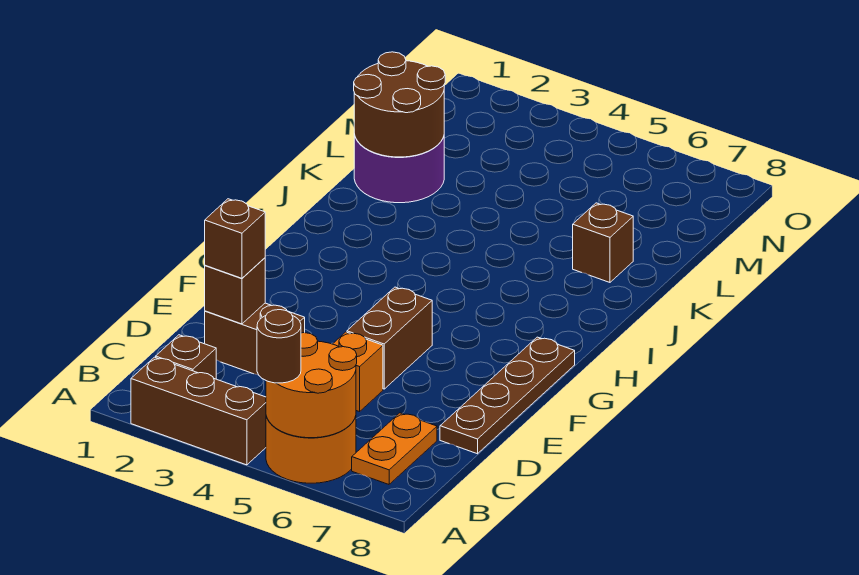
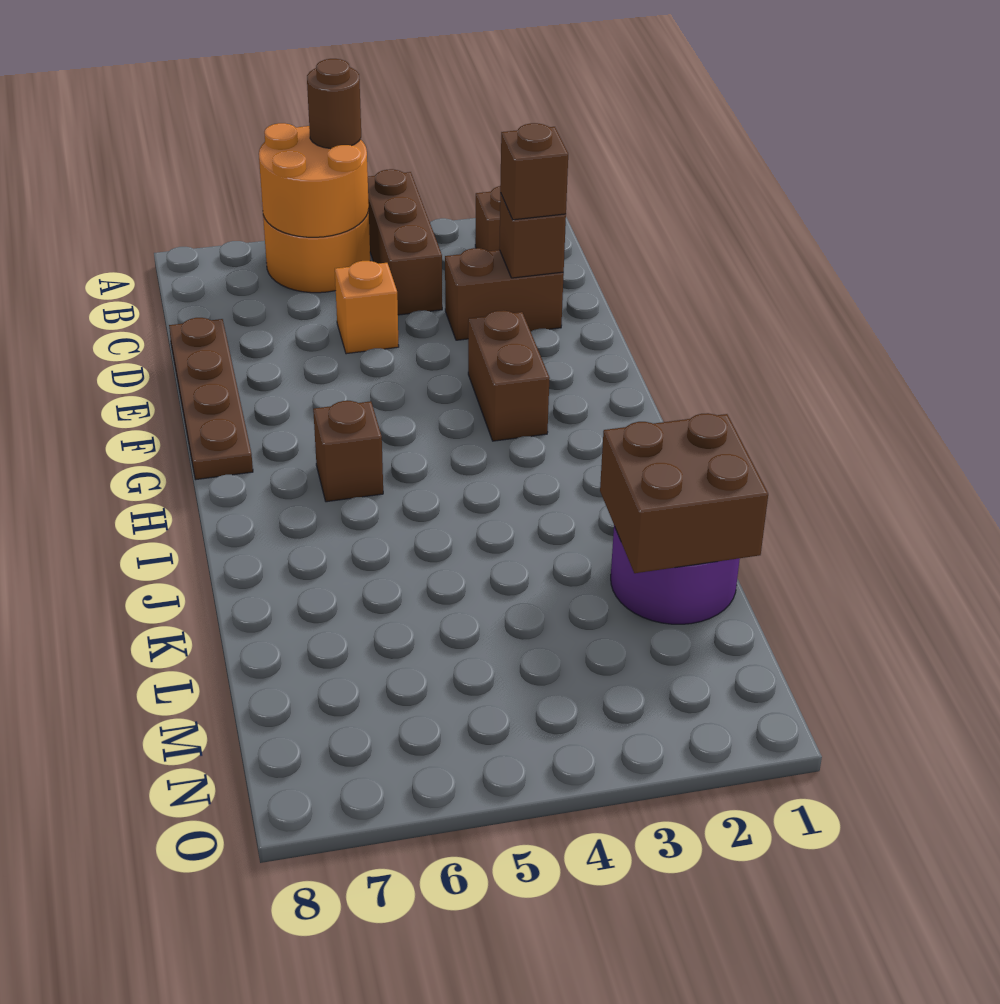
brown brick A2:A4 level 1 -> brown brick A4:C4 level 1
orange plate B7:C7 level 1 -> none
brown brick E5:F5 level 1 -> brown brick F3:G3 level 1
brown round brick K1:L2 level 2 -> brown brick K1:L2 level 2
brown brick K7 level 1 -> brown brick H6 level 1

